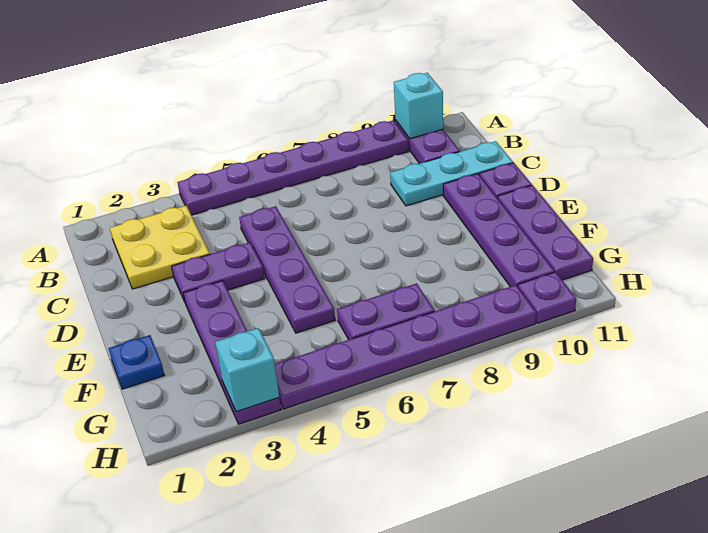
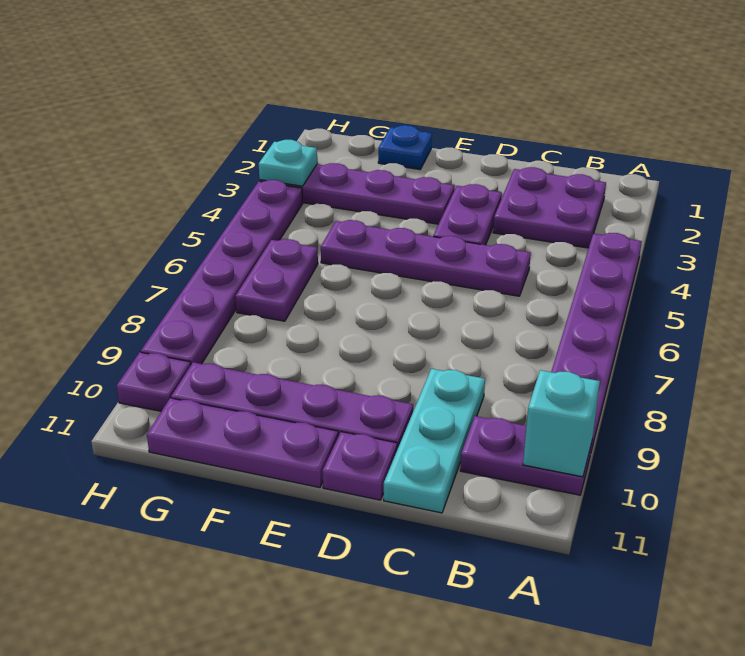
yellow plate B2:C3 level 1 -> purple plate B2:C3 level 1
cyan brick H3 level 2 -> cyan plate H3 level 2

